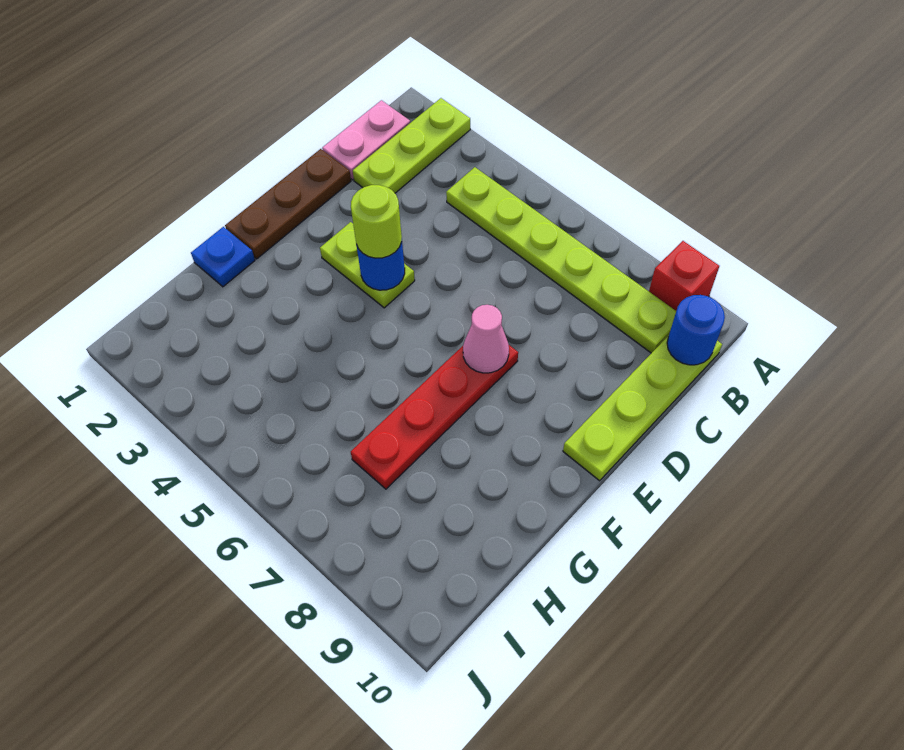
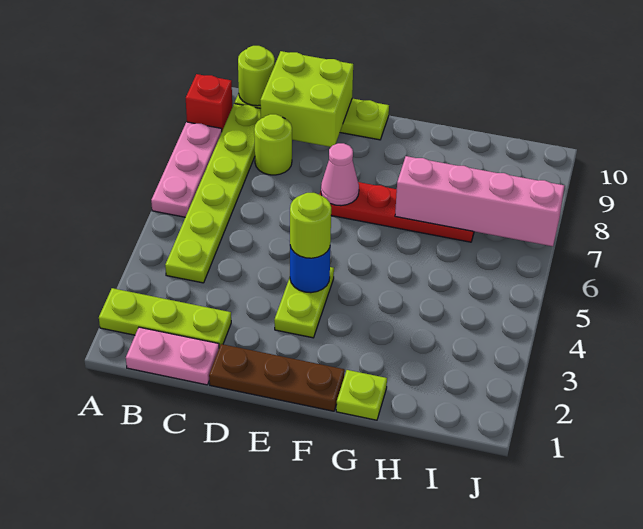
none -> pink plate A6:A8 level 1
blue round brick B10 level 2 -> lime round brick B10 level 2
none -> lime round brick C8 level 1
none -> lime brick C9:D10 level 2
blue plate G1 level 1 -> lime plate G1 level 1
none -> pink brick G7:J7 level 2

